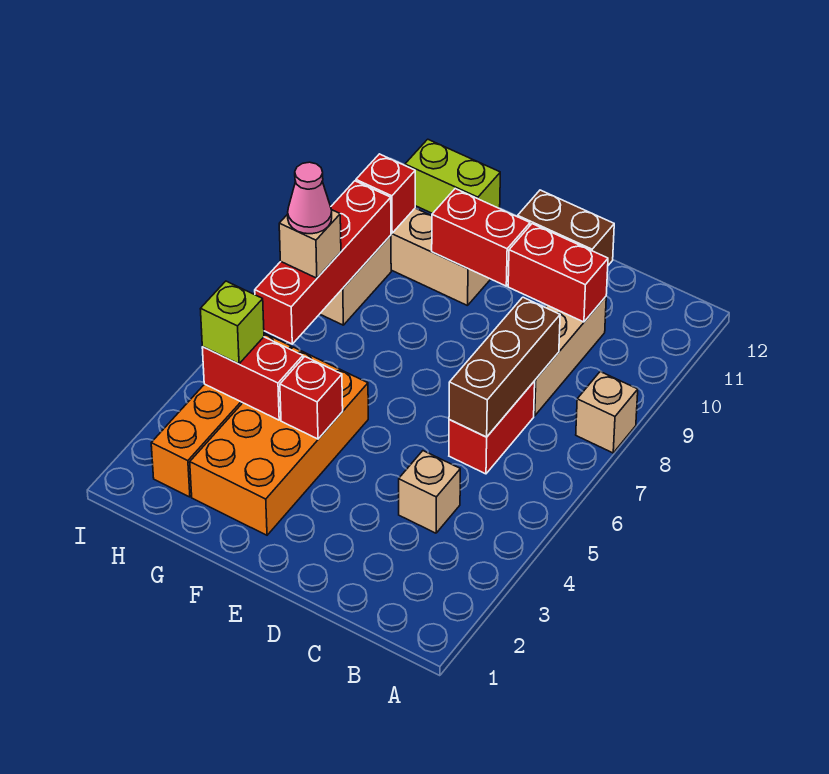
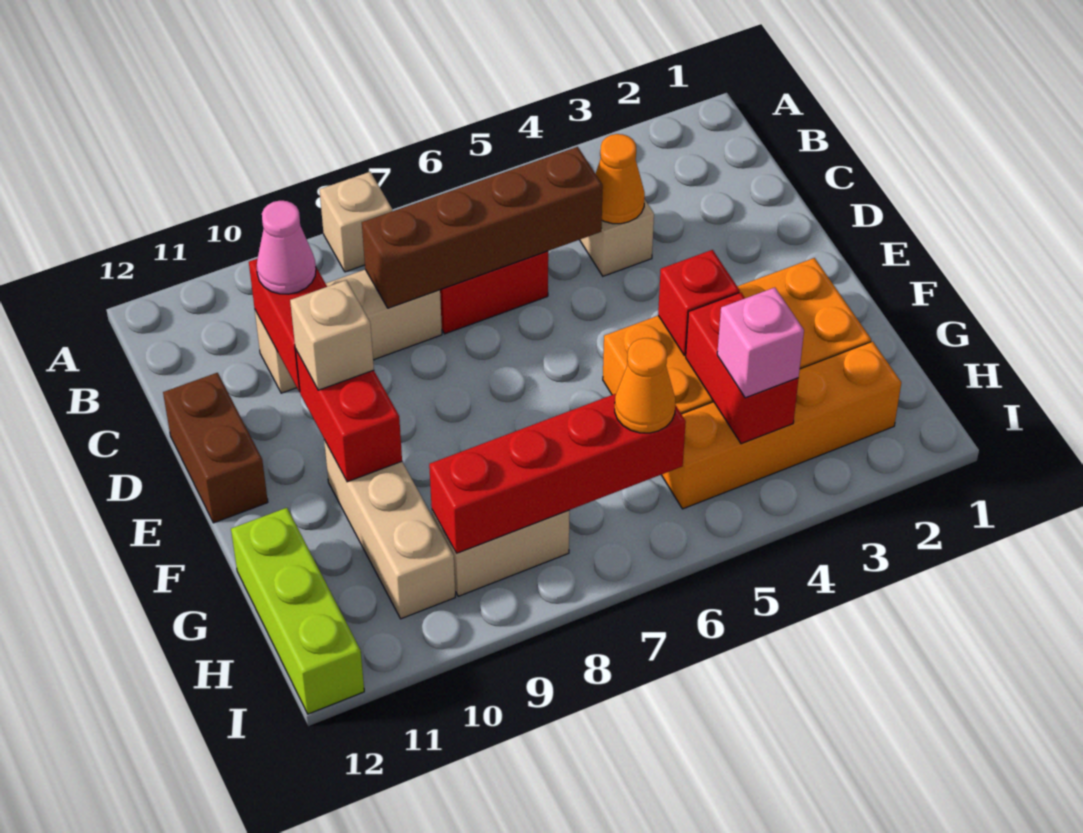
none -> orange cone C4 level 2
brown brick C6:C8 level 2 -> brown brick C5:C8 level 2
lime brick G12:H12 level 1 -> lime brick G12:I12 level 1
lime brick H4 level 3 -> pink brick H4 level 3
none -> orange cone H6 level 3
tan brick H7 level 3 -> tan brick E10 level 3
pink cone H7 level 4 -> pink cone C10 level 3
red brick H10 level 2 -> none

